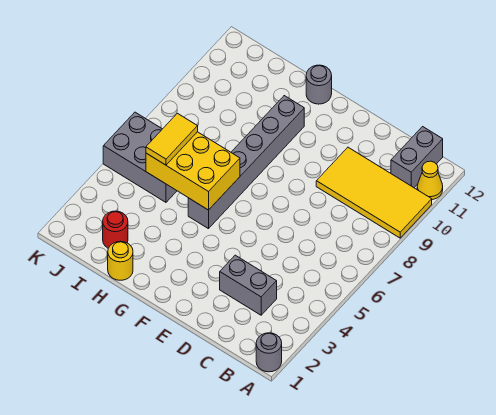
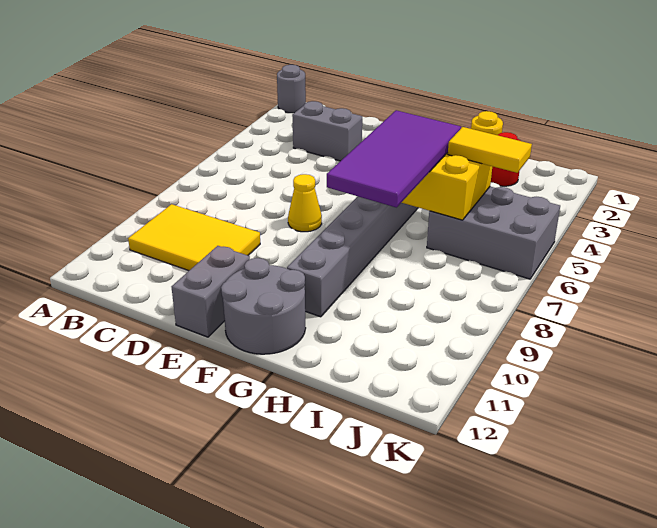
yellow tile A9:D10 level 1 -> yellow tile B9:D10 level 1
yellow cone A11 level 1 -> yellow cone E7 level 1
grey brick B11:B12 level 1 -> grey brick E11:E12 level 1
none -> purple tile G5:H8 level 3
grey round brick G12 level 1 -> grey round brick F11:G12 level 1
yellow tile I5:I6 level 3 -> yellow tile I5:J5 level 3

